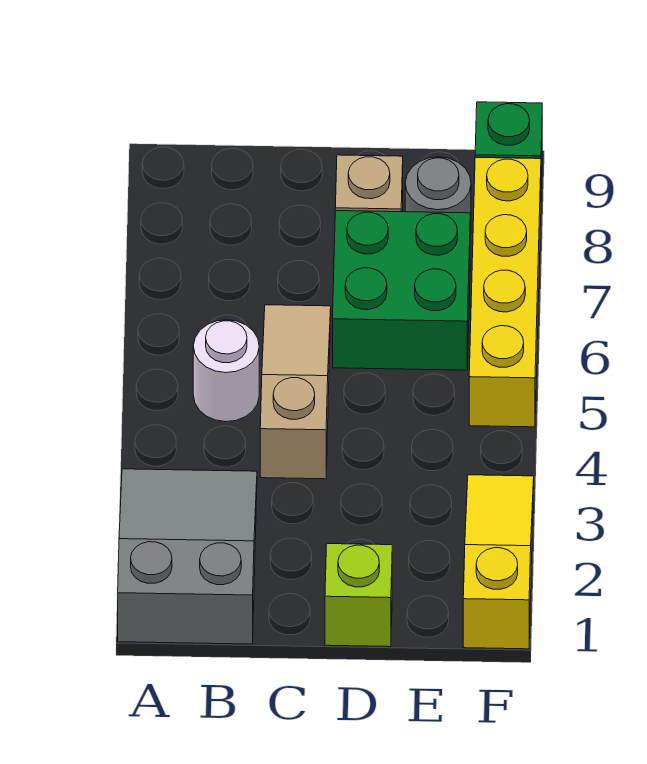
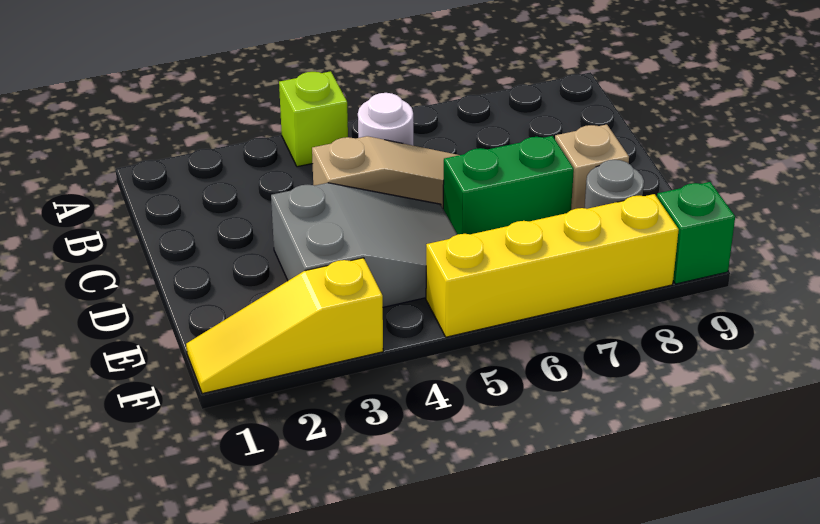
grey slope A1:B3 level 1 top 1 -> grey slope D3:E5 level 1 top 3
lime brick D1 level 1 -> lime brick A4 level 1
green brick D6:E7 level 1 -> green brick D6:D7 level 1
yellow slope F1:F3 level 1 top 1 -> yellow slope F1:F3 level 1 top 3

